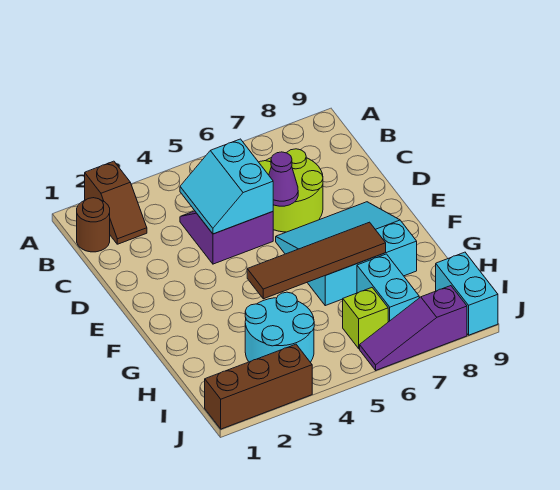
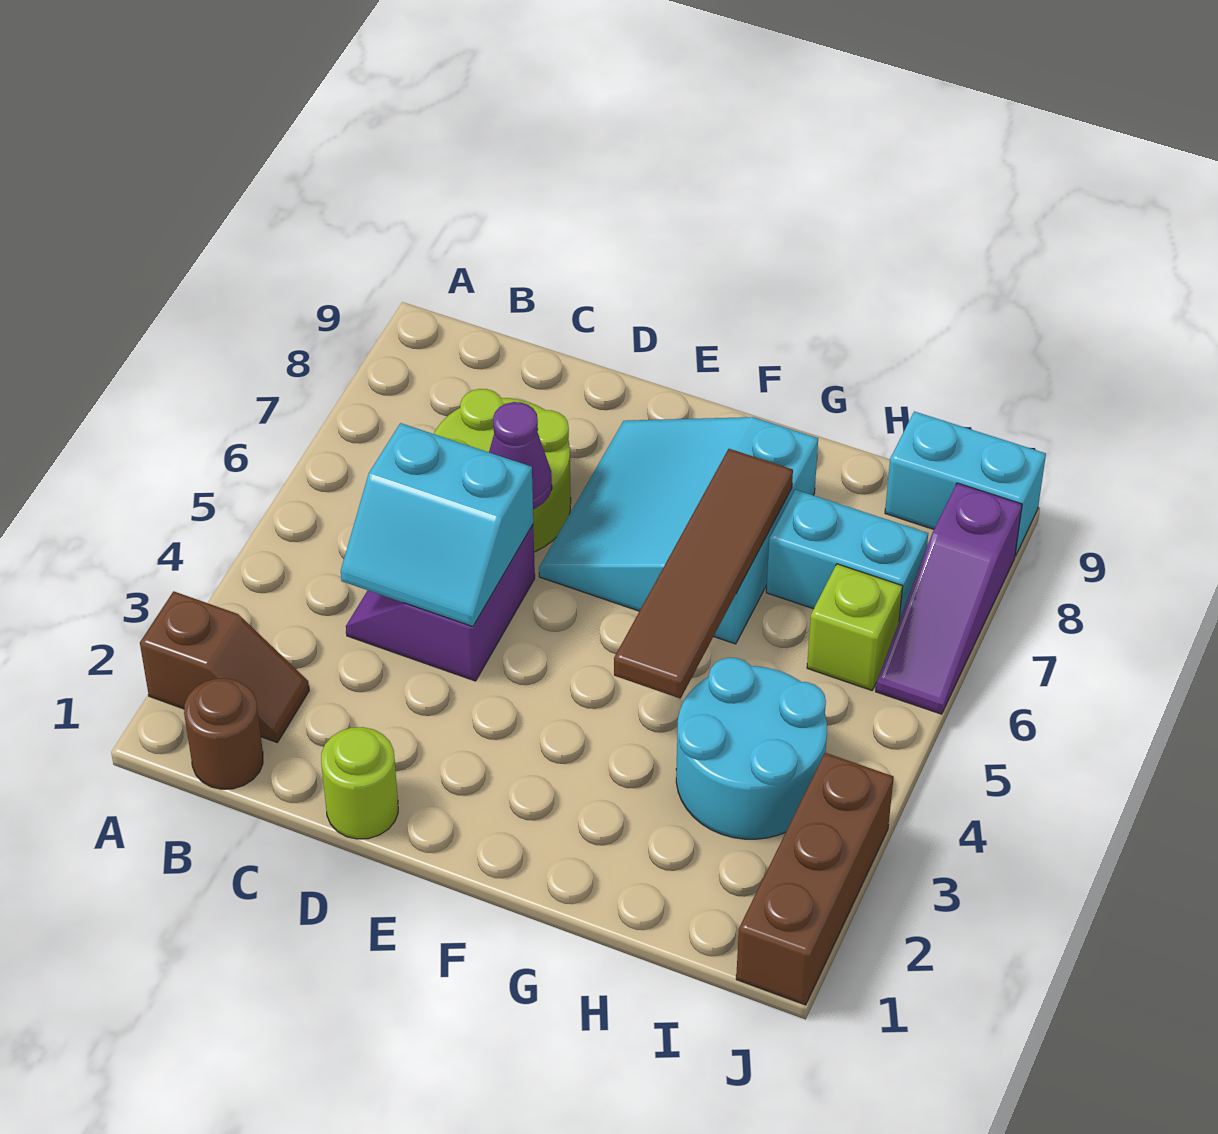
none -> lime round brick D1 level 1

